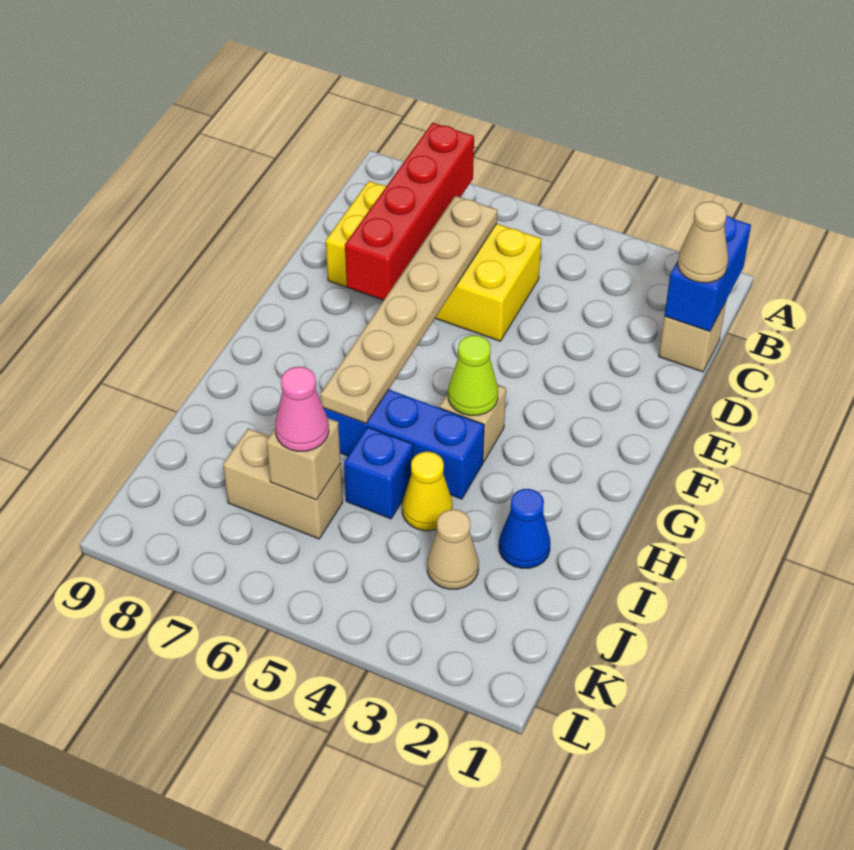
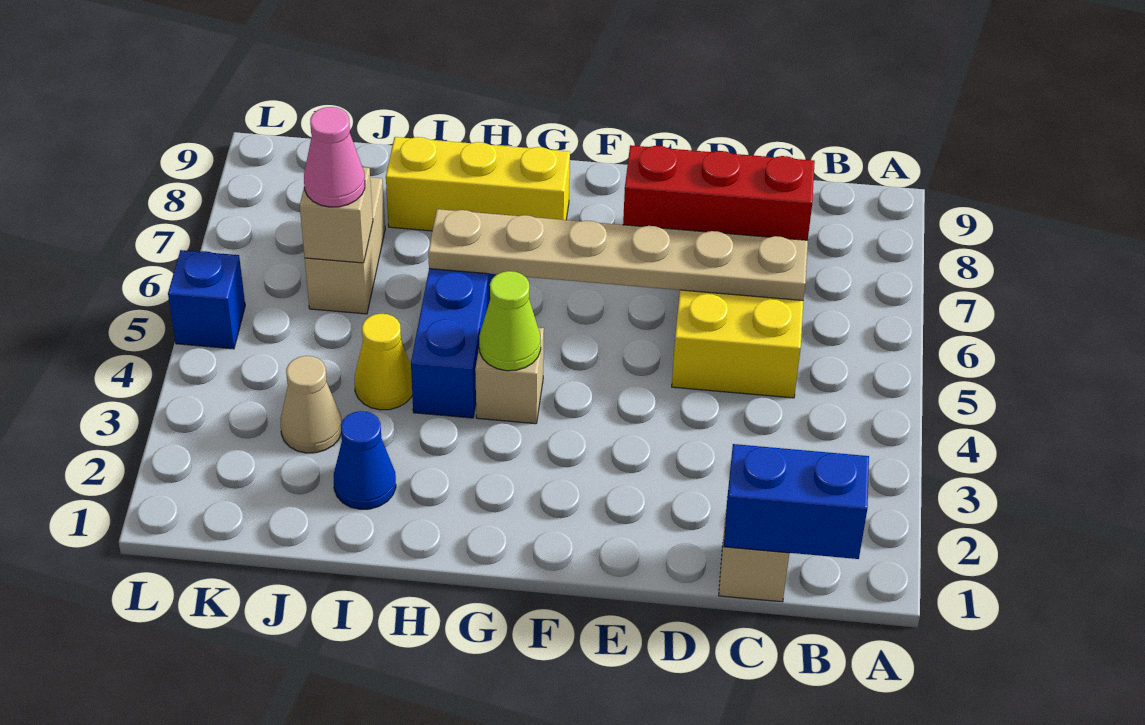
red brick B7:E7 level 2 -> red brick C7:E7 level 2
tan cone C1 level 3 -> none
none -> yellow brick G8:I8 level 1
blue brick I5 level 1 -> blue brick L5 level 1

